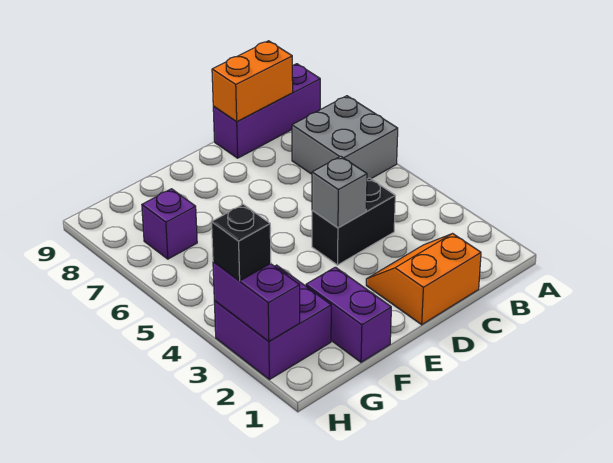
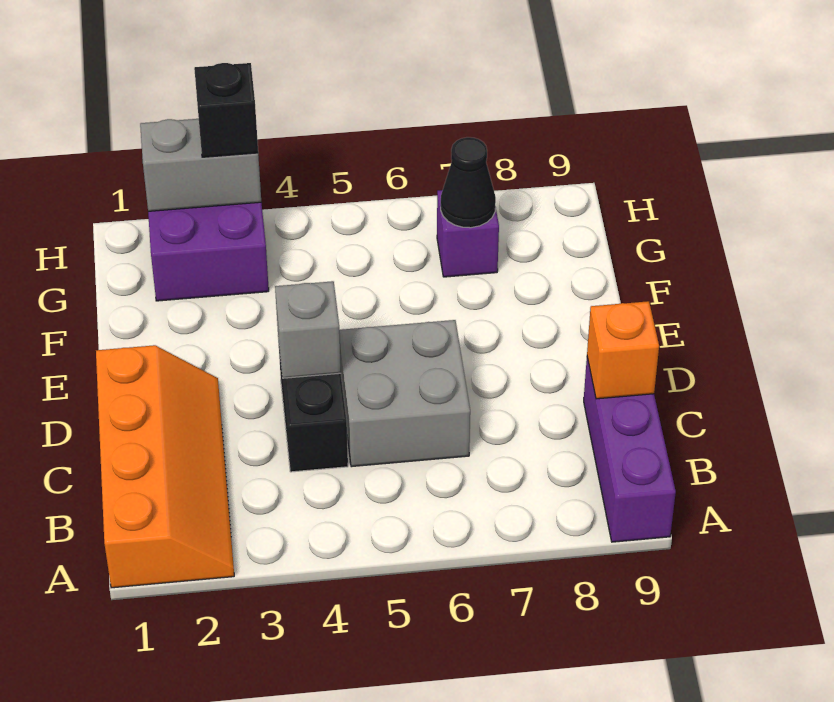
grey brick A6:B7 level 1 -> grey brick C5:D6 level 1
orange brick B9:C9 level 2 -> orange brick C9 level 2
orange slope C1:D2 level 1 top 1 -> orange slope A1:D2 level 1 top 1
purple brick F1:F2 level 1 -> none
none -> black cone G7 level 2
purple brick H2:H3 level 2 -> grey brick H2:H3 level 2

